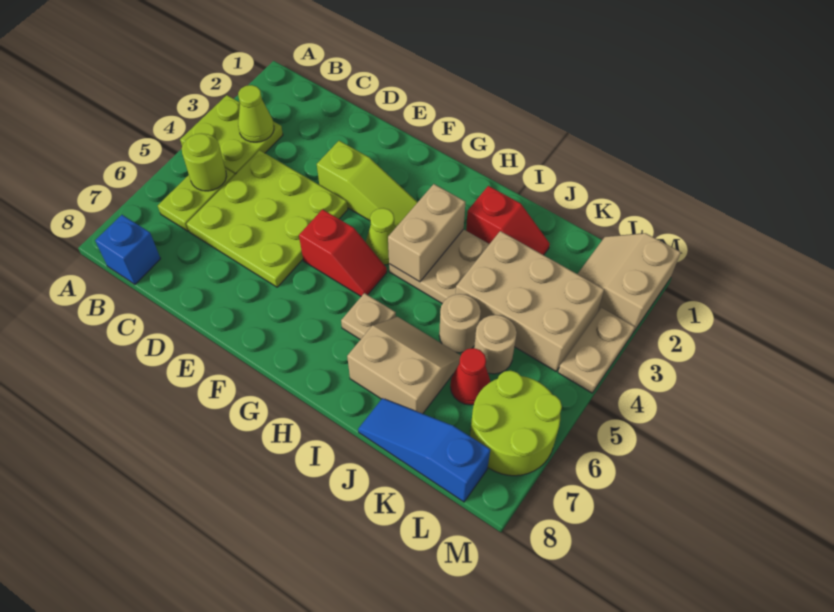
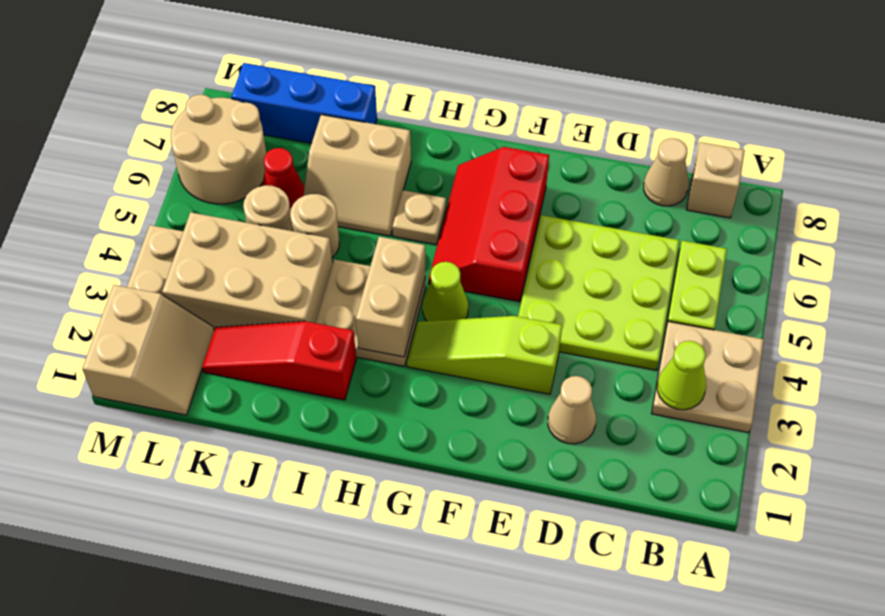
lime plate A3:B4 level 1 -> tan plate A3:B4 level 1
lime round brick B5 level 2 -> none
blue brick B8 level 1 -> tan brick B8 level 1
none -> tan cone C8 level 1
none -> tan cone D2 level 1
red slope F5:G5 level 1 top F -> red slope F5:G7 level 1 top F
red slope I2:J2 level 1 top I -> red slope I2:K2 level 1 top I
blue slope J8:L8 level 1 top L -> blue brick J8:L8 level 1
lime round brick L6:M7 level 1 -> tan round brick L6:M7 level 1

